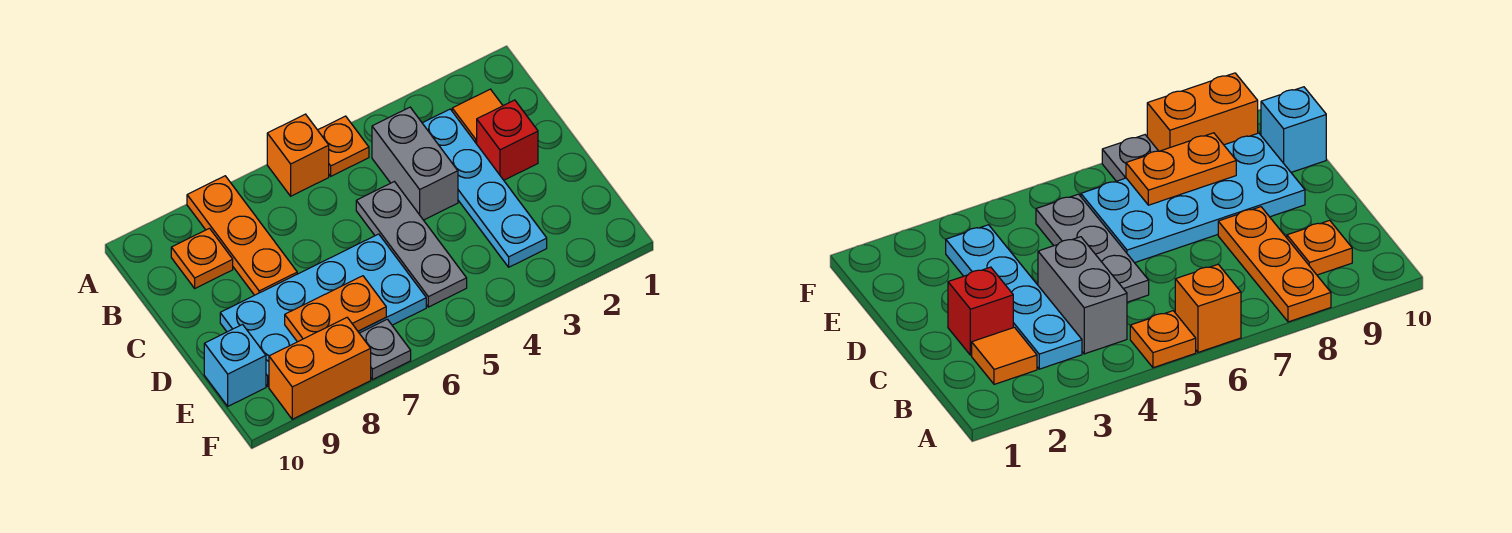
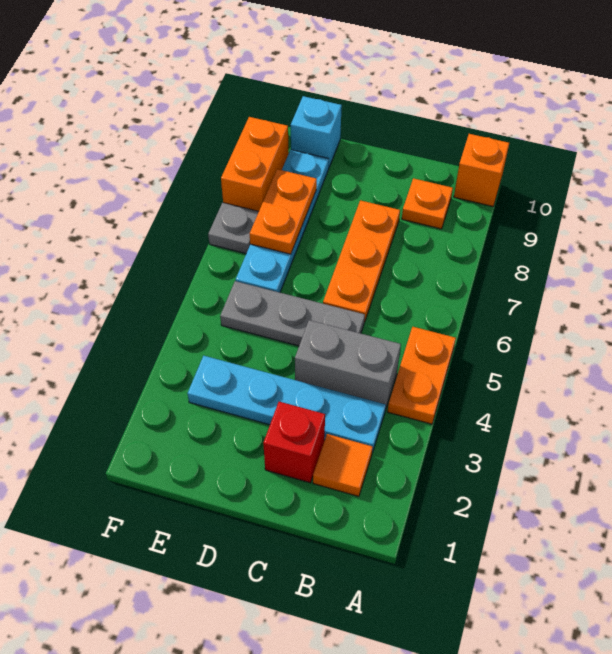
orange plate A5 level 1 -> orange plate A4:A5 level 1
orange brick A6 level 1 -> orange brick A10 level 1
orange plate A8:C8 level 1 -> orange plate C6:C8 level 1
cyan plate D6:E9 level 1 -> cyan plate E6:E9 level 1

